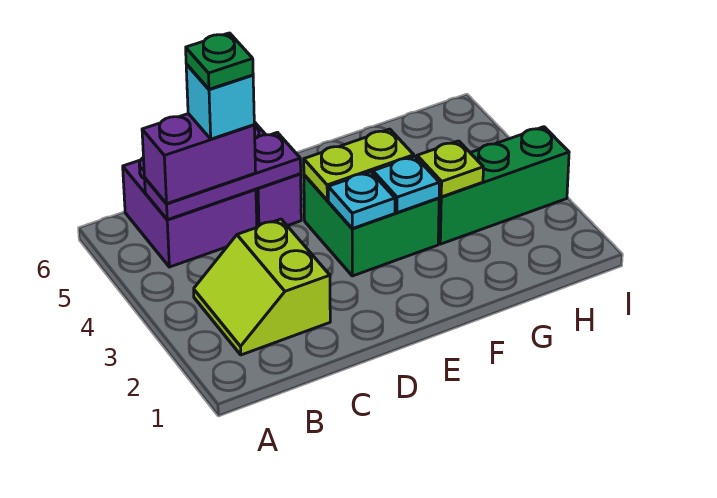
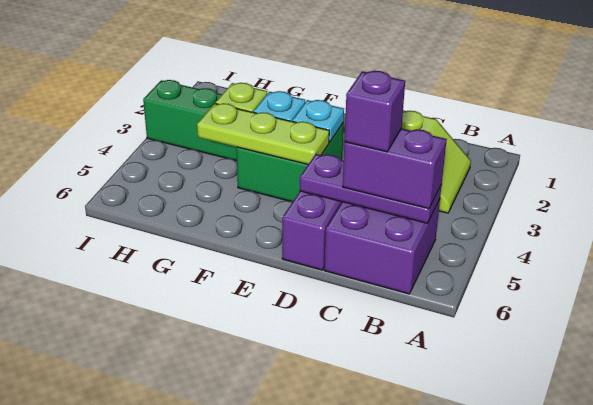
cyan brick C5 level 4 -> purple brick C5 level 4
green plate C5 level 5 -> none
lime plate E4:F4 level 2 -> lime plate E4:G4 level 2

